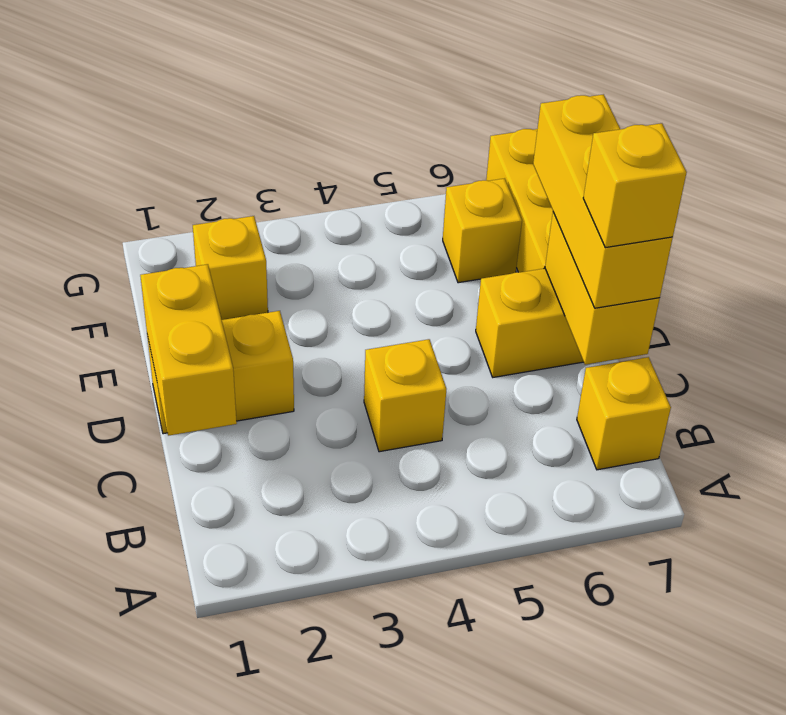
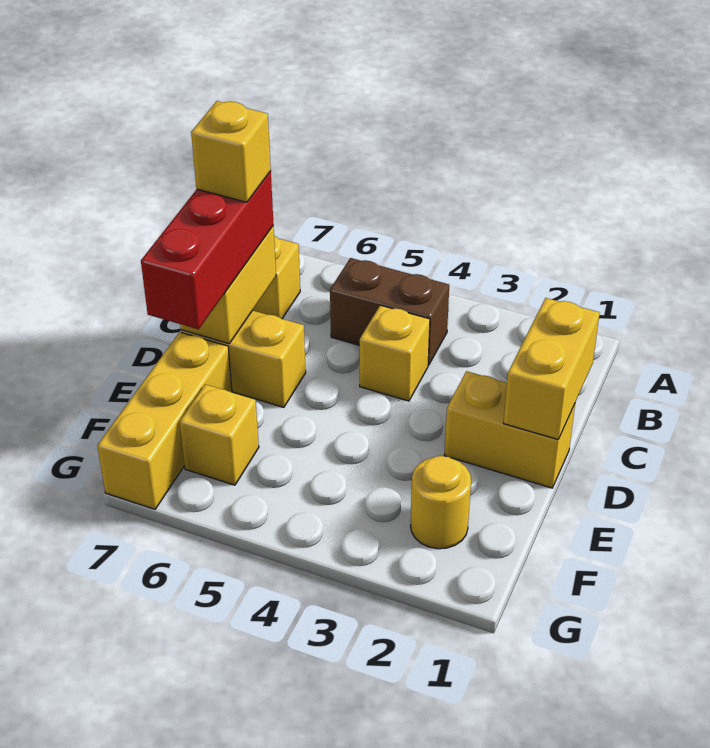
none -> brown brick B4:B5 level 1
yellow brick C7:E7 level 3 -> red brick C7:E7 level 3
yellow brick F2 level 1 -> yellow round brick F2 level 1

